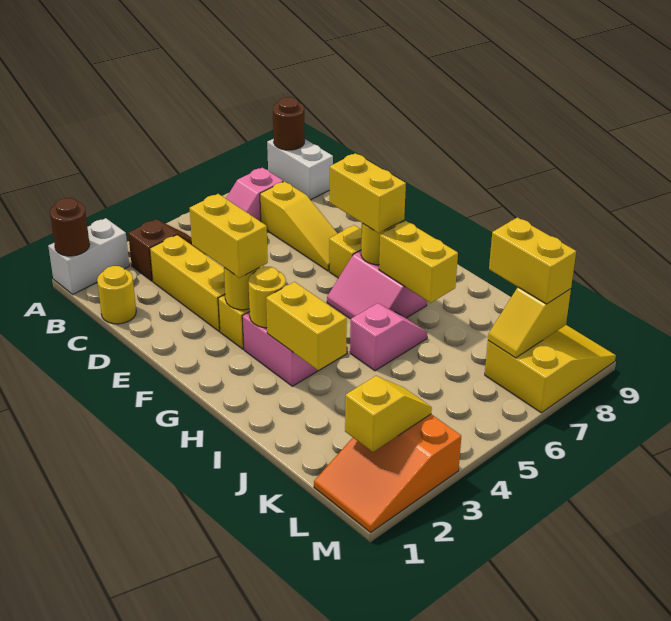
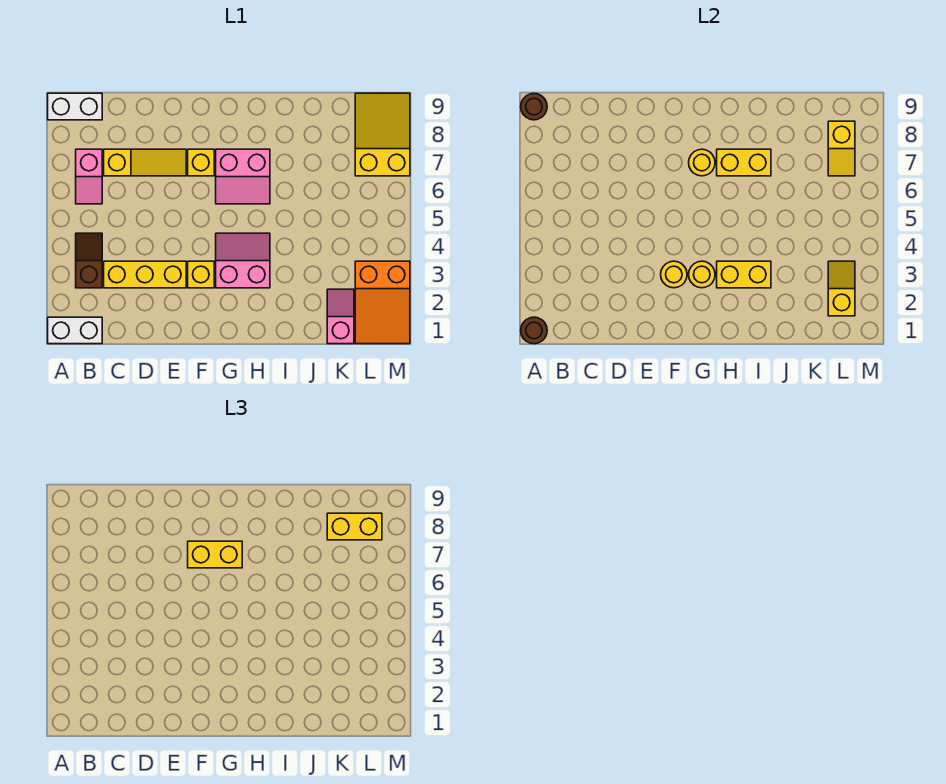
white brick A1:A2 level 1 -> white brick A1:B1 level 1
yellow round brick C1 level 1 -> none
yellow brick E3:F3 level 3 -> none
pink slope I5:I6 level 1 top 5 -> pink slope K1:K2 level 1 top 1

